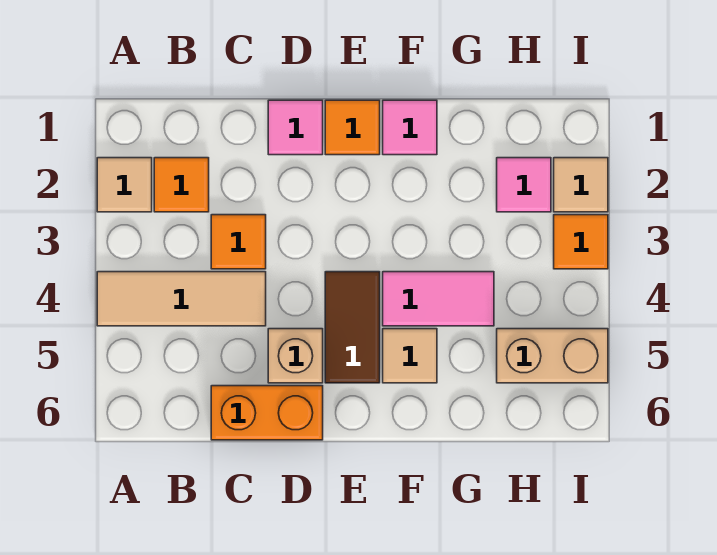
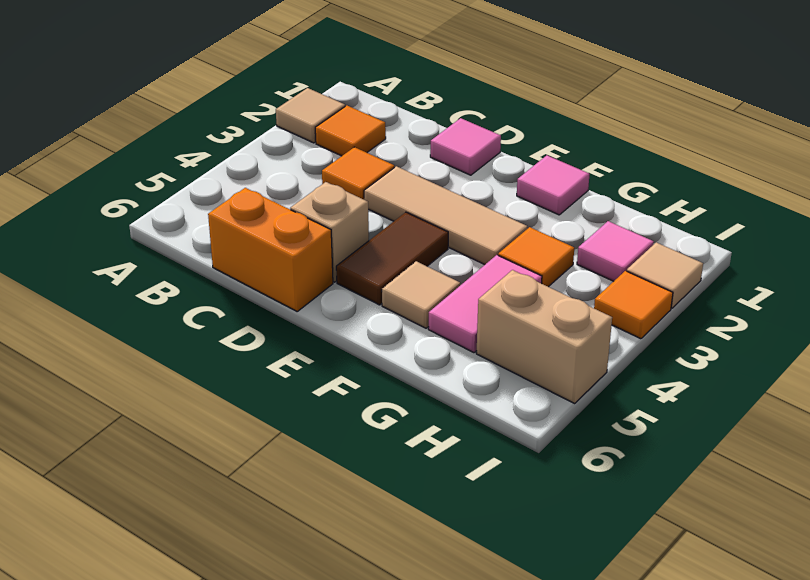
tan tile A4:C4 level 1 -> tan tile D3:F3 level 1
orange tile E1 level 1 -> orange tile G3 level 1
pink tile F4:G4 level 1 -> pink tile G4:G5 level 1

